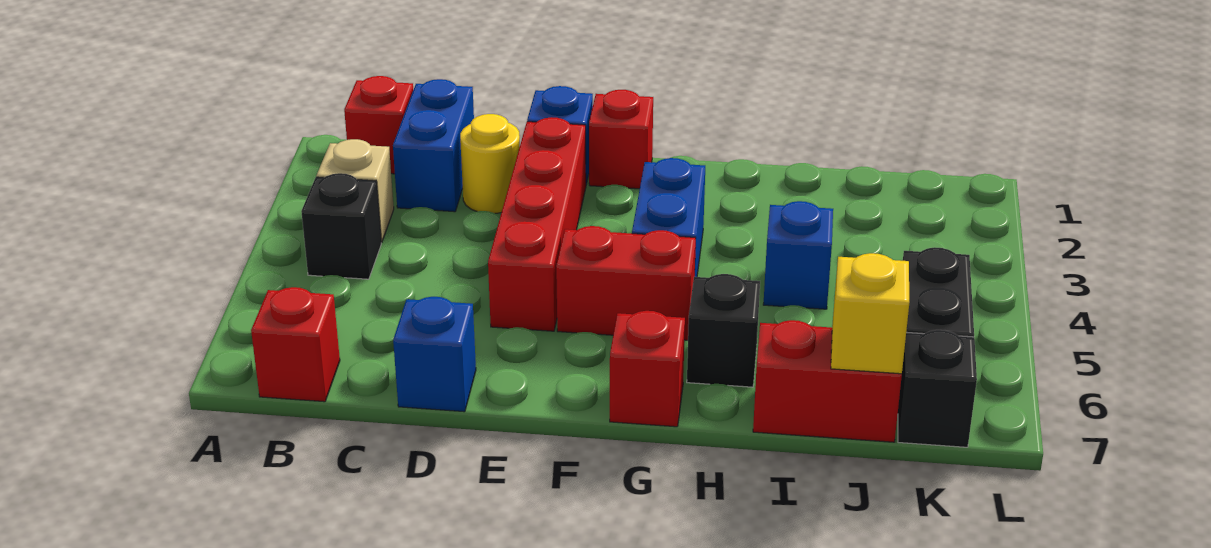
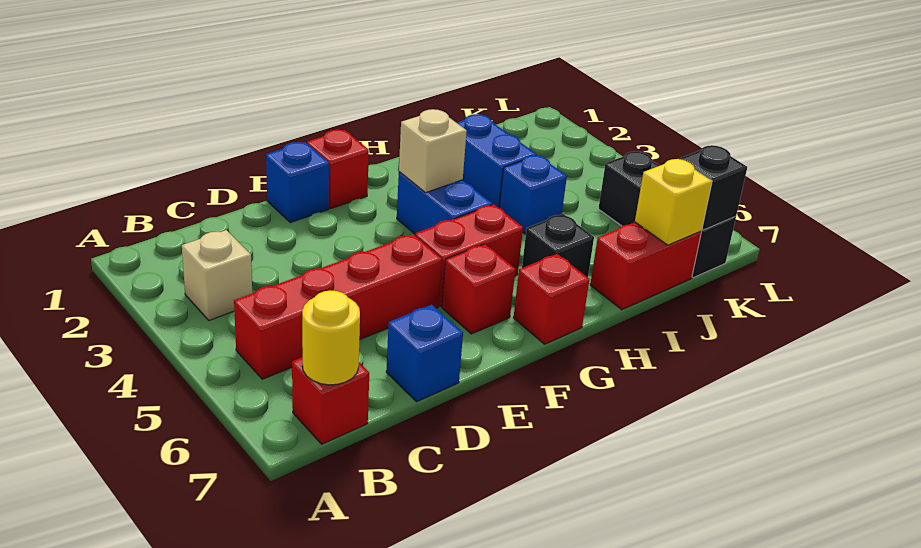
red brick B1 level 1 -> red brick F6 level 1
black brick B4 level 1 -> black brick K7 level 2
blue brick C1:C2 level 1 -> blue brick I2:I3 level 1
yellow round brick D2 level 1 -> yellow round brick B7 level 2
red brick E2:E5 level 1 -> red brick B5:E5 level 1
none -> tan brick G3 level 2

